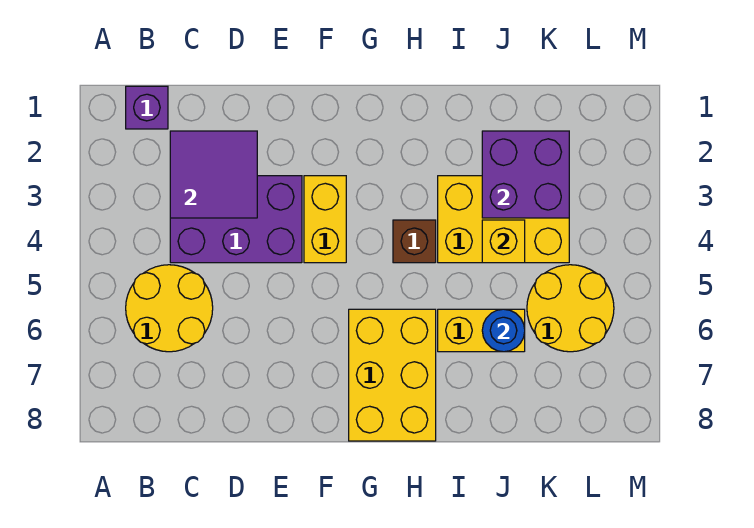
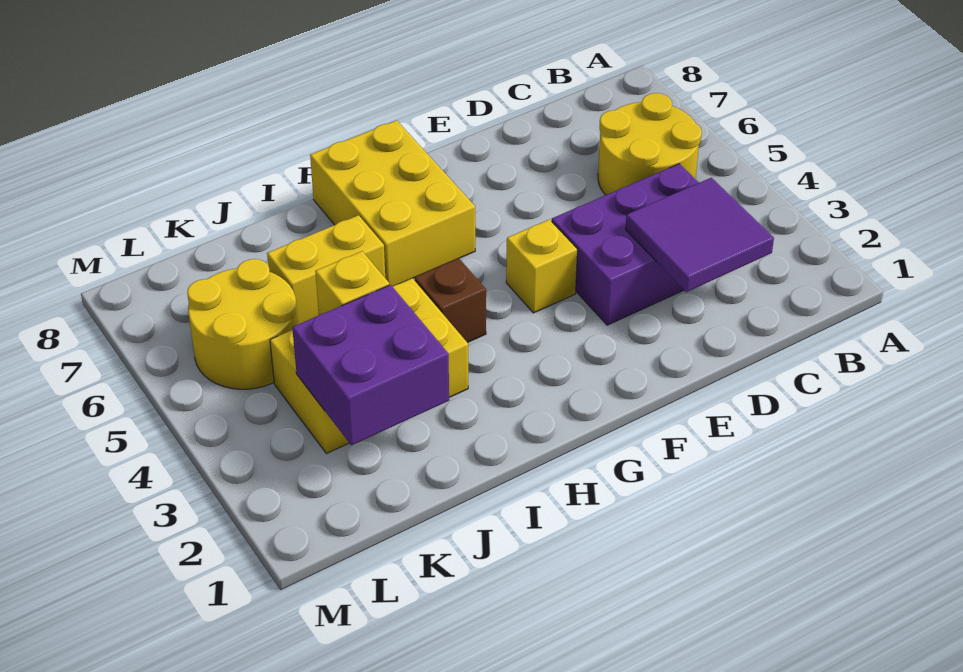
purple brick B1 level 1 -> none
yellow brick F3:F4 level 1 -> yellow brick F4 level 1
blue round brick J6 level 2 -> none

